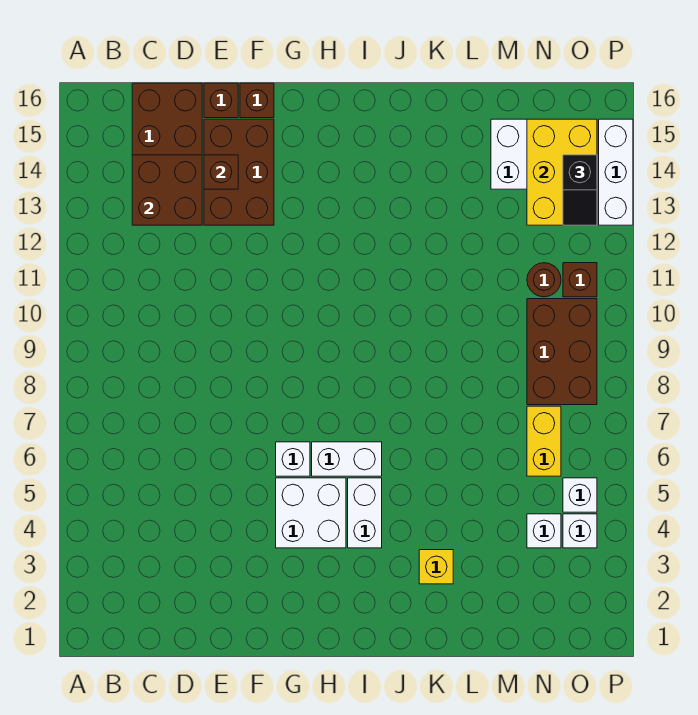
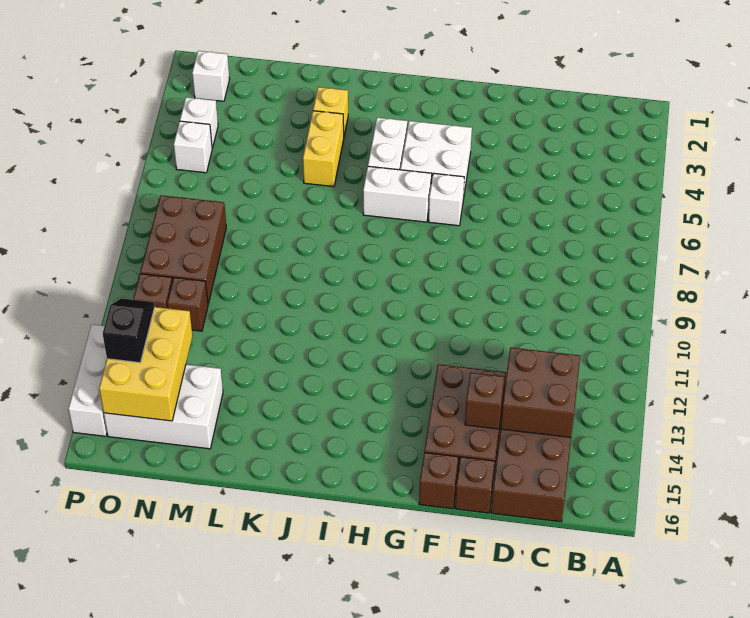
white brick N4 level 1 -> white brick O2 level 1
yellow brick N6:N7 level 1 -> yellow brick K4:K5 level 1
brown round brick N11 level 1 -> brown brick N11 level 1

